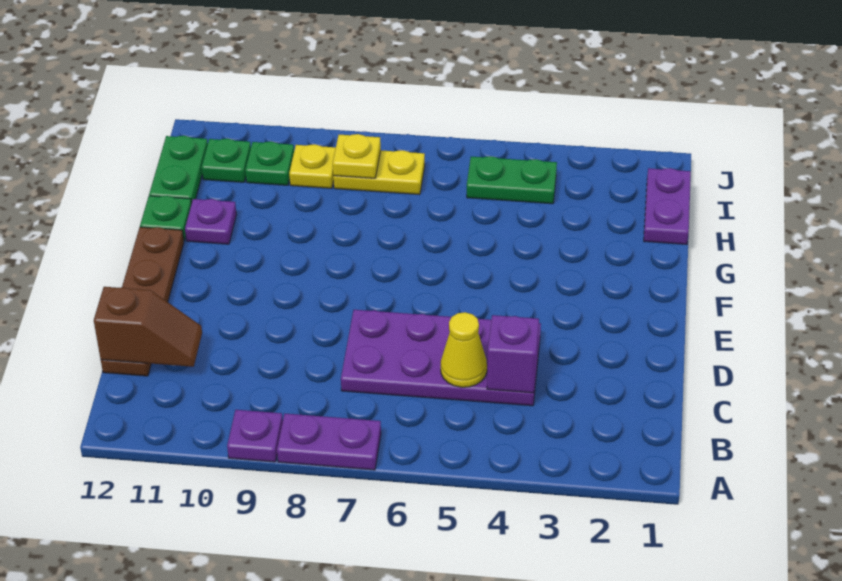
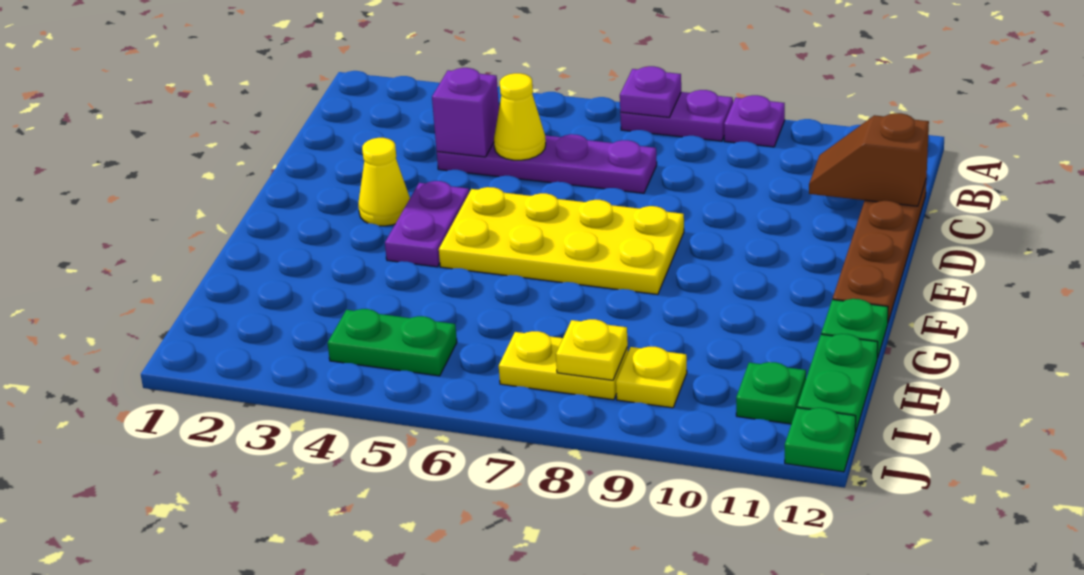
purple plate C4:D7 level 1 -> purple plate C4:C7 level 1
none -> yellow cone E3 level 1
none -> yellow plate E5:F8 level 1
purple plate G11 level 1 -> purple plate A7 level 2
purple plate H1:I1 level 1 -> purple plate E4:F4 level 1
green plate I10 level 1 -> green plate J12 level 1

